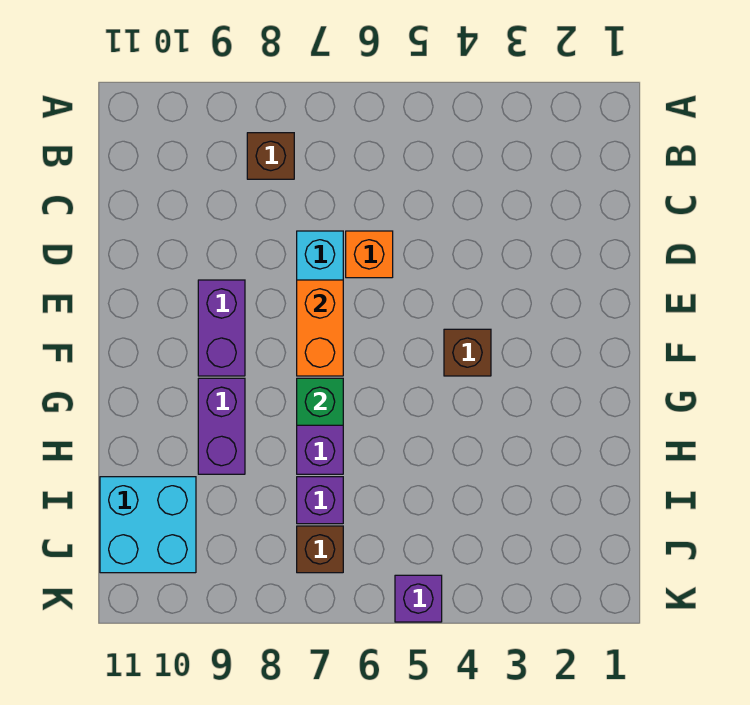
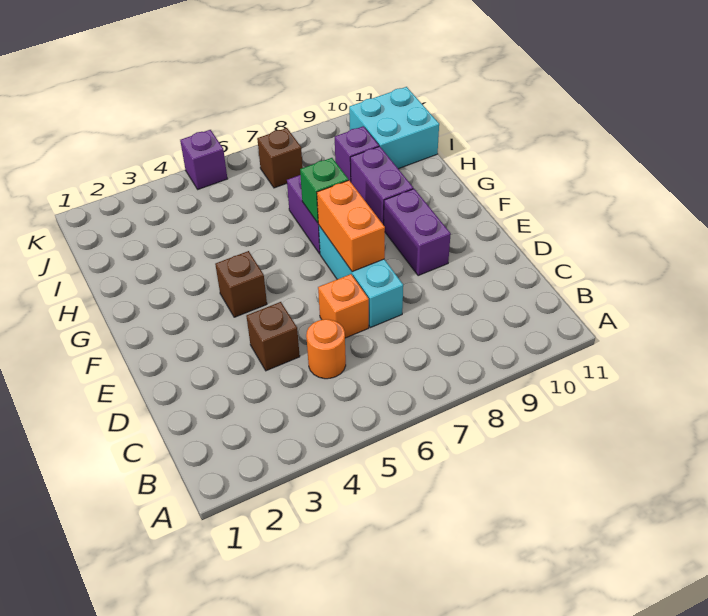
brown brick B8 level 1 -> brown brick D4 level 1
none -> orange round brick C5 level 1
purple brick I7 level 1 -> purple brick I9 level 1

